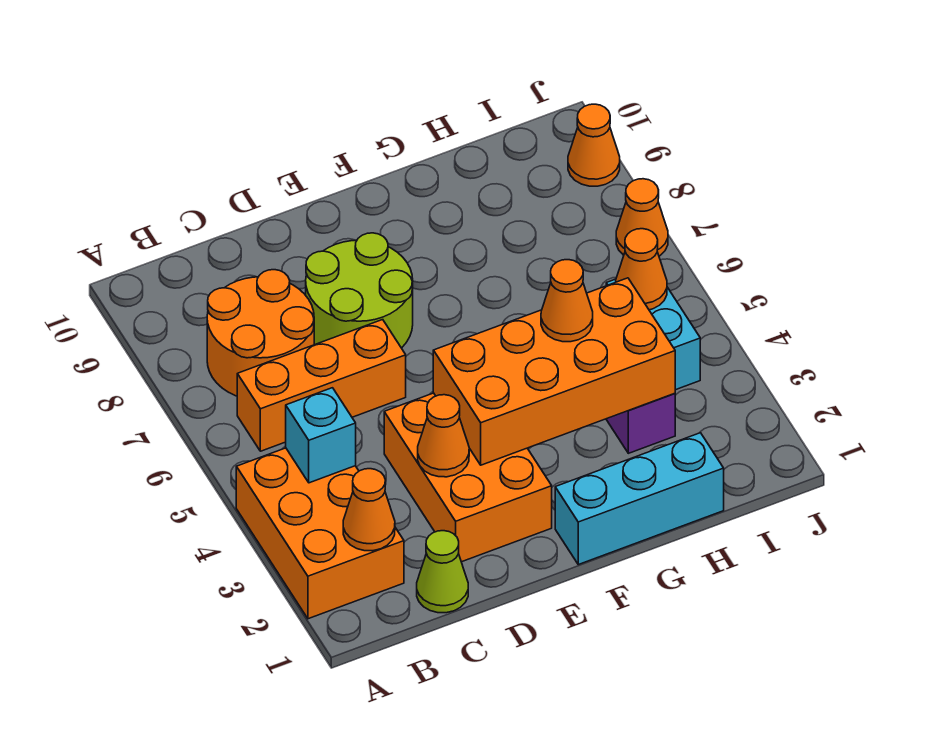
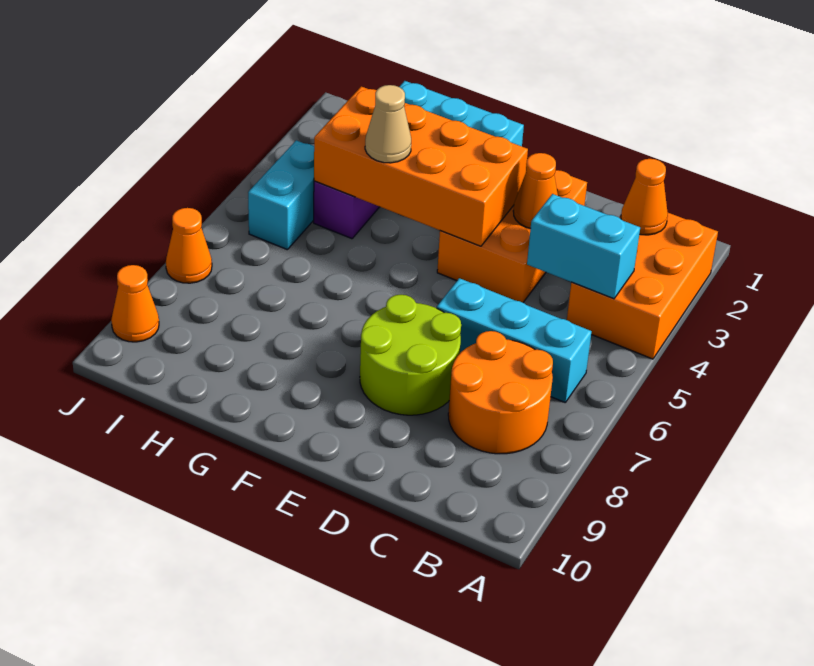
cyan brick B4 level 2 -> cyan brick B4:C4 level 2
orange brick B6:D6 level 1 -> cyan brick B6:D6 level 1
lime cone C1 level 1 -> none
orange cone G4 level 3 -> tan cone G4 level 3
orange cone I5 level 2 -> none

